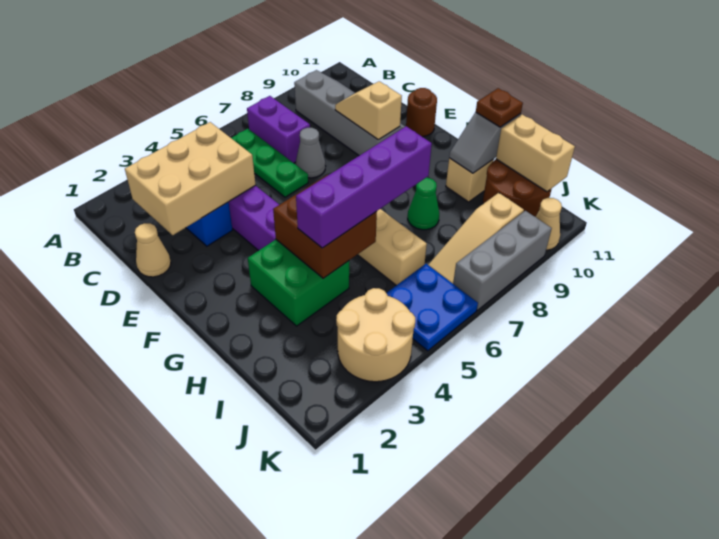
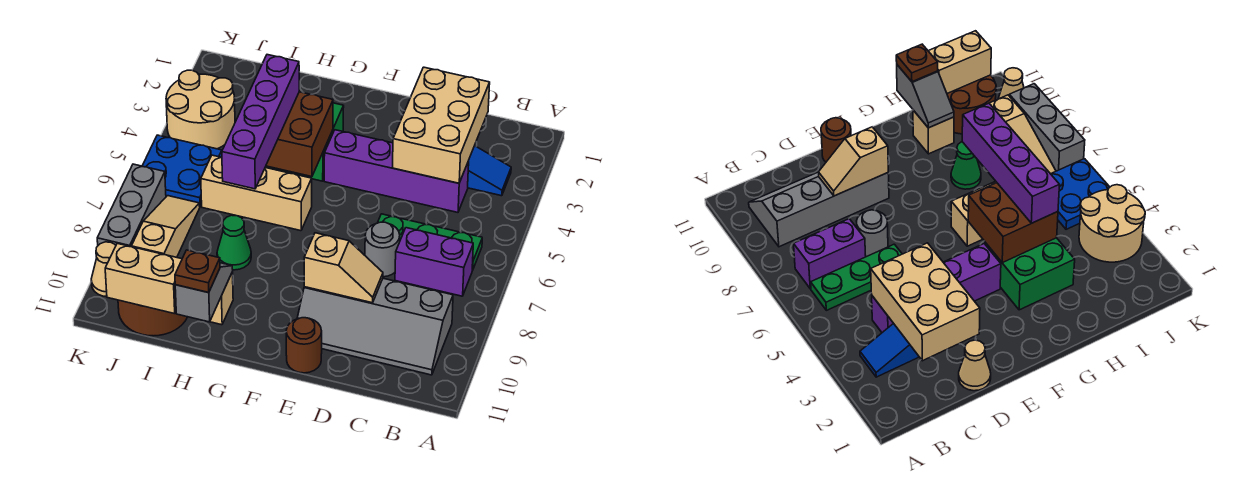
grey cone D7 level 1 -> grey round brick D7 level 1

